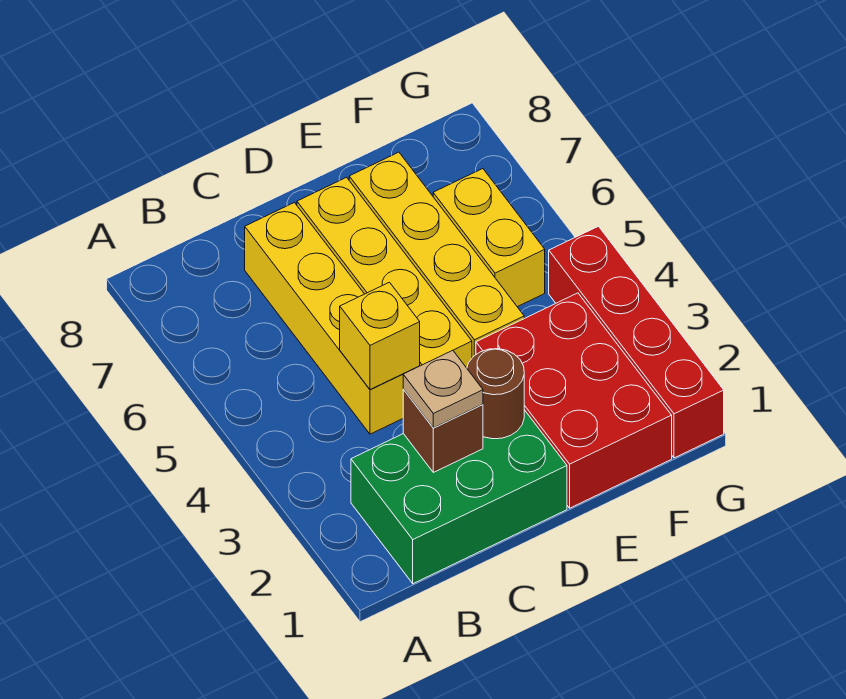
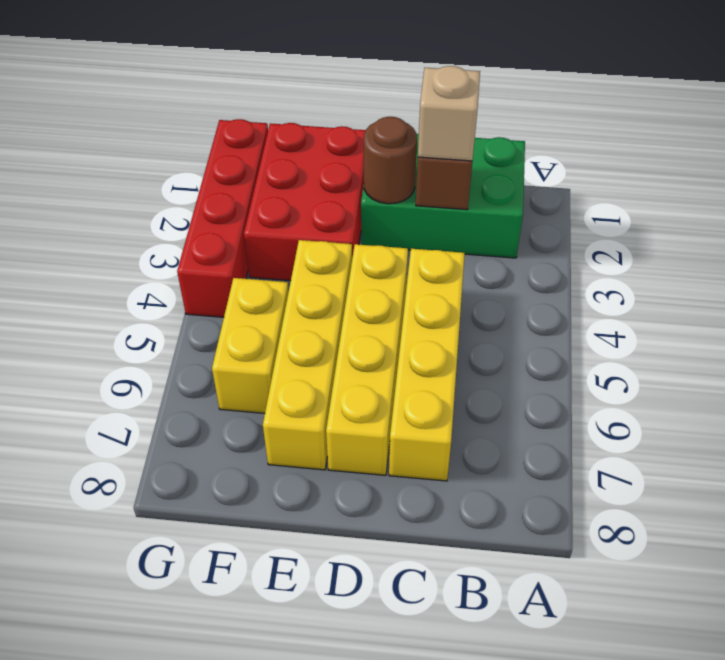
tan plate C2 level 3 -> tan brick C2 level 3
yellow brick C4 level 2 -> none

